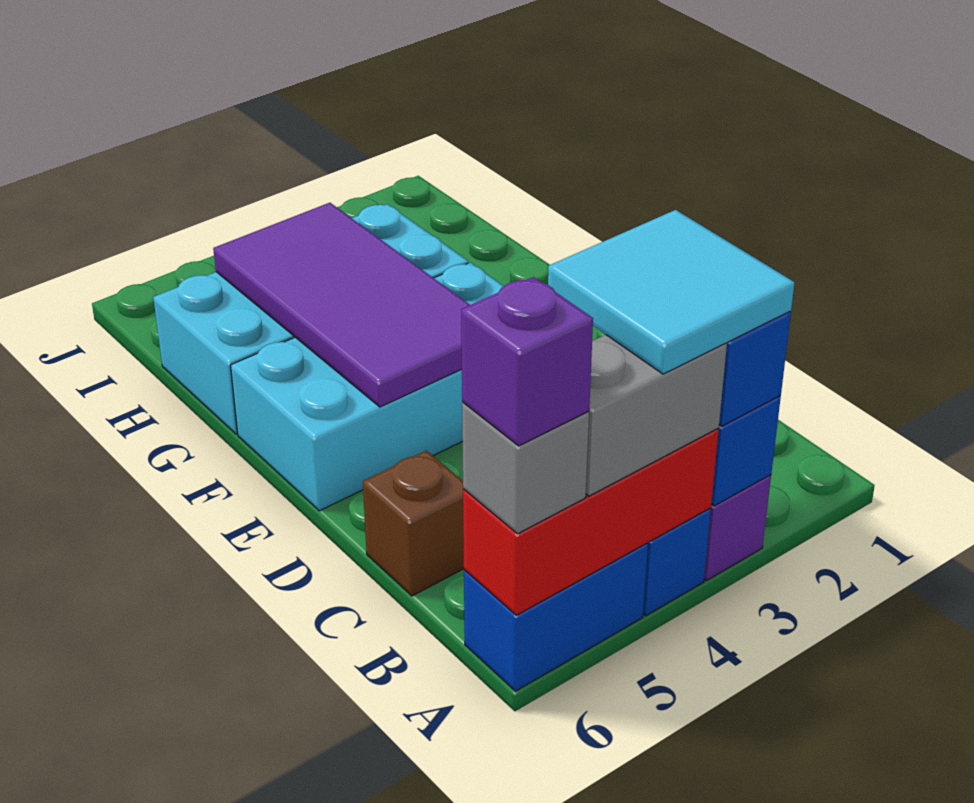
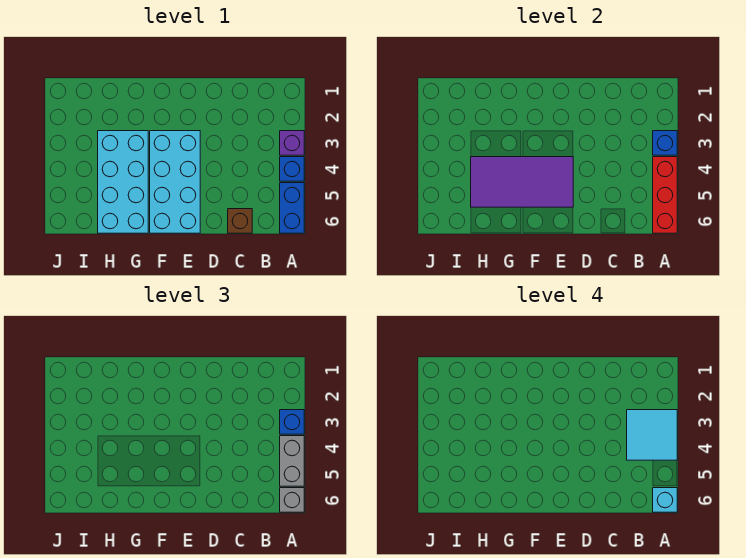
purple brick A6 level 4 -> cyan brick A6 level 4

